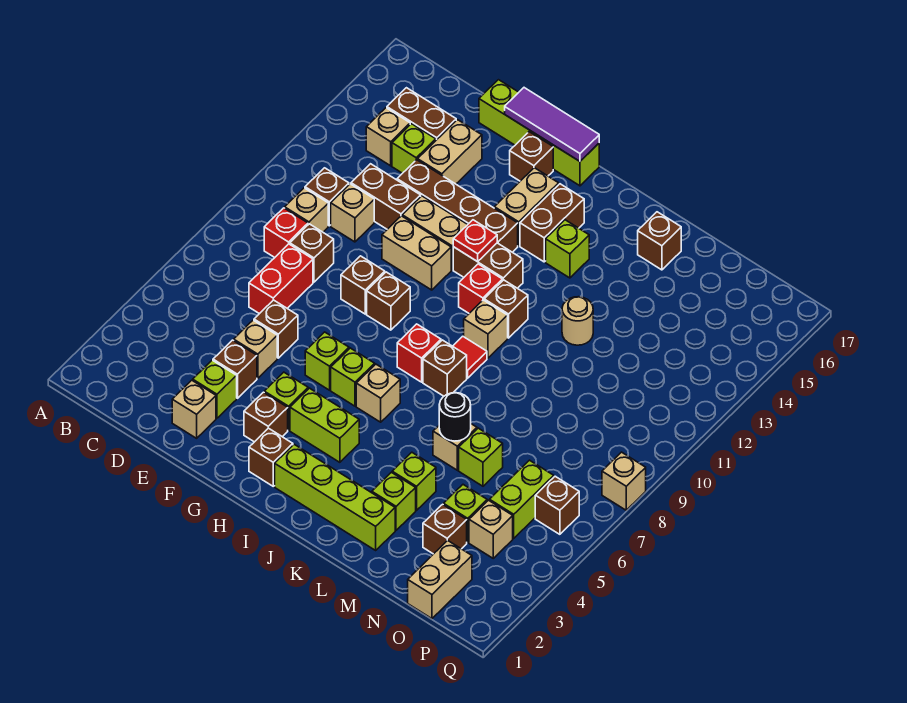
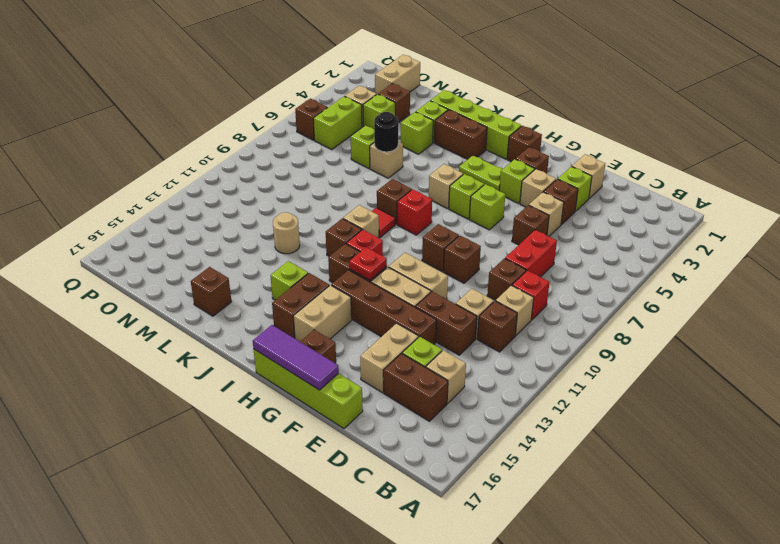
lime brick H4:I4 level 1 -> lime plate H4:I4 level 1
none -> brown brick J3:K3 level 1
tan brick Q8 level 1 -> tan brick F4 level 1

